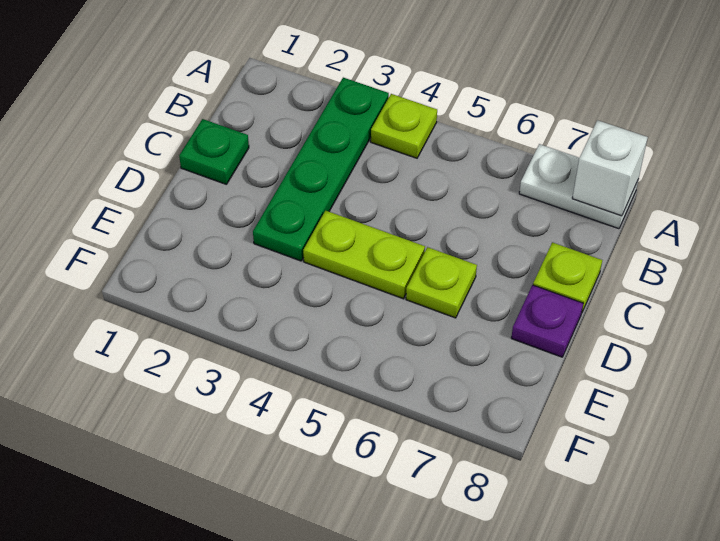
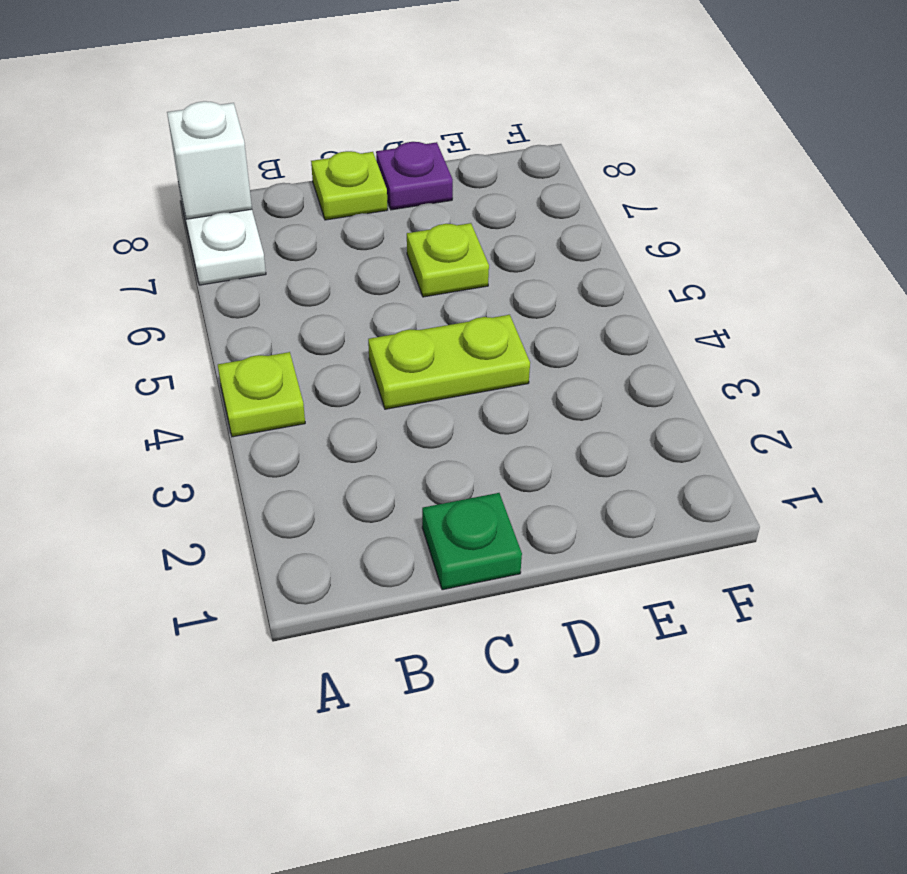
green plate A3:D3 level 1 -> none
lime plate D4:D5 level 1 -> lime plate C4:D4 level 1

